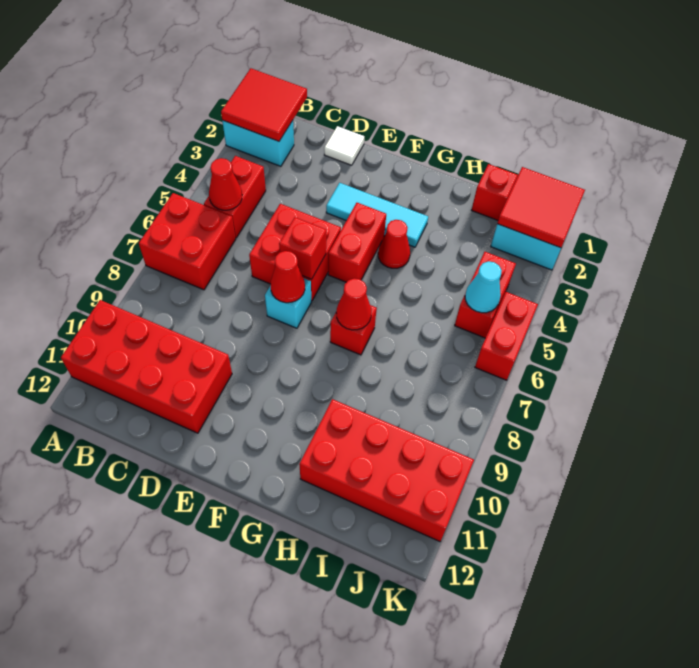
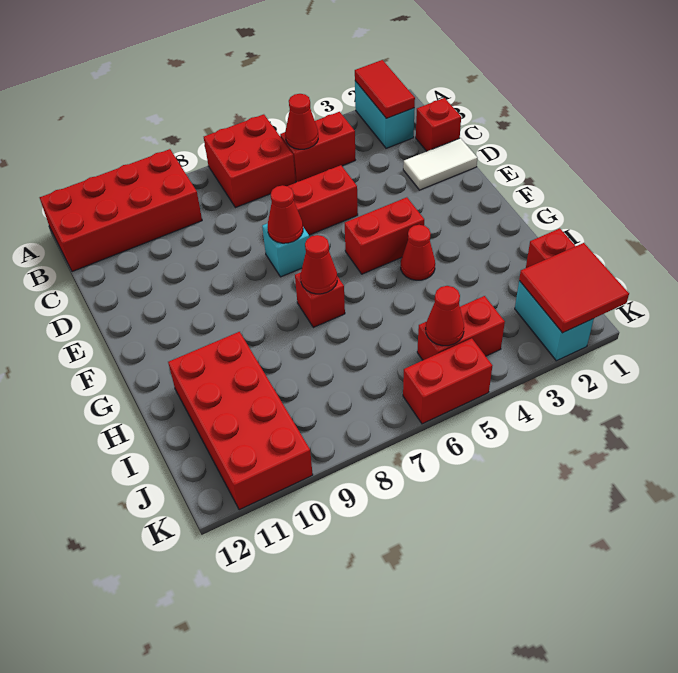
red tile A1:B2 level 2 -> red tile A2:B2 level 2
red brick A10:D11 level 1 -> red brick A9:B12 level 1
white tile D1 level 1 -> white tile D1:D2 level 1
red brick D5:E6 level 1 -> red brick D5:D6 level 1
cyan tile E3:G3 level 1 -> none
red brick E6 level 2 -> red brick C1 level 1
cyan cone J5 level 2 -> red cone J5 level 2

